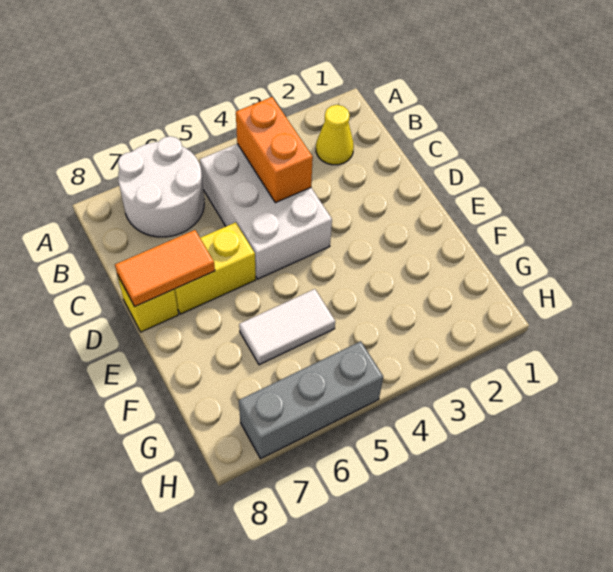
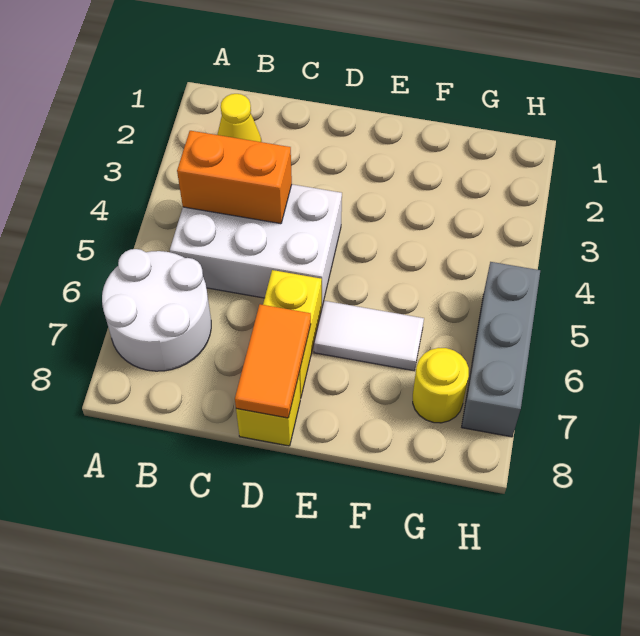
white tile F5:F6 level 1 -> white tile E6:F6 level 1
none -> yellow round brick G7 level 1

